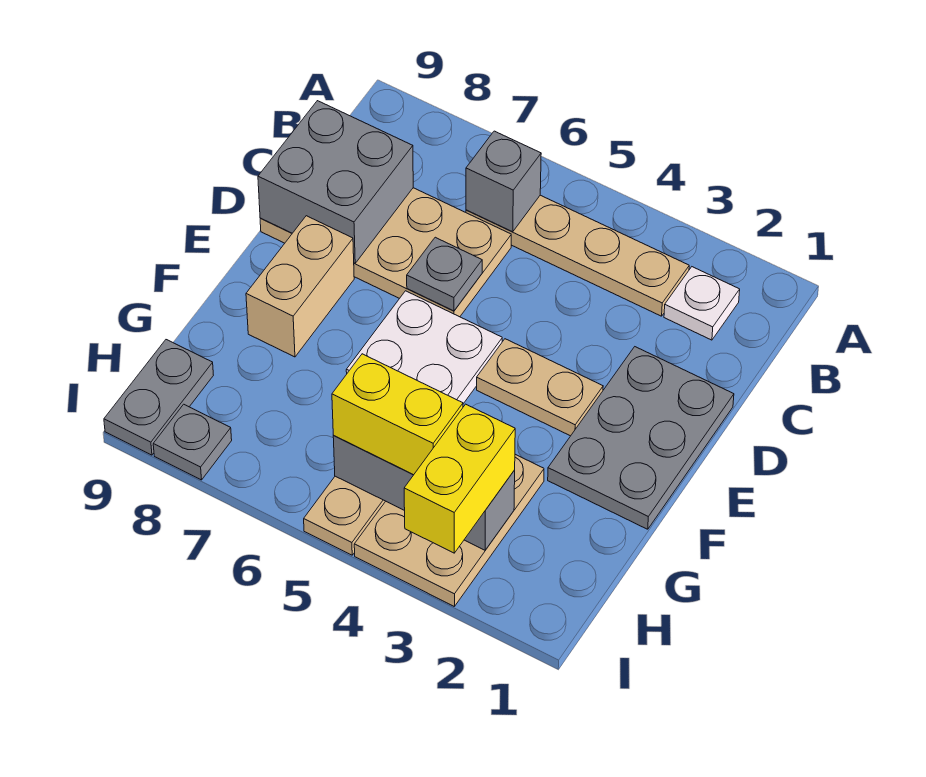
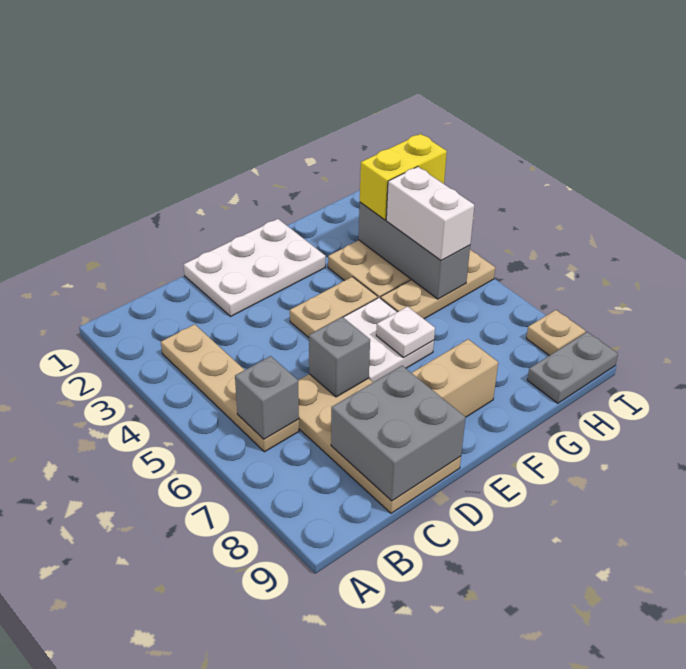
white plate B2 level 1 -> white plate F6 level 2
grey plate D1:F2 level 1 -> white plate D1:F2 level 1
grey plate D6 level 2 -> grey brick D6 level 2
tan plate E3:E4 level 1 -> tan plate E4:F4 level 1
yellow brick H4:H5 level 3 -> white brick H4:H5 level 3
grey plate I8 level 1 -> tan plate I8 level 1

